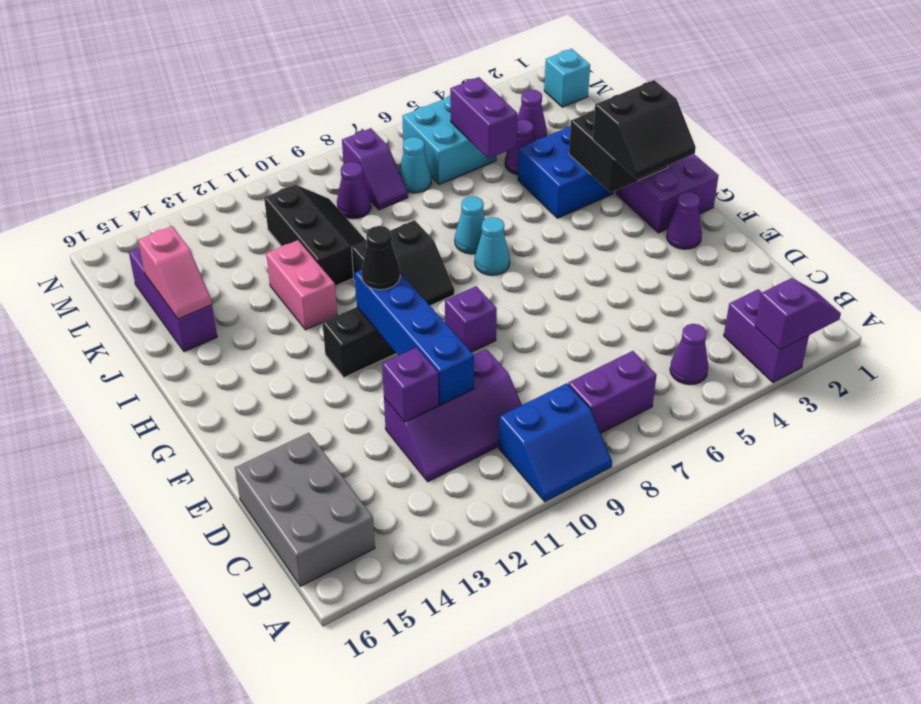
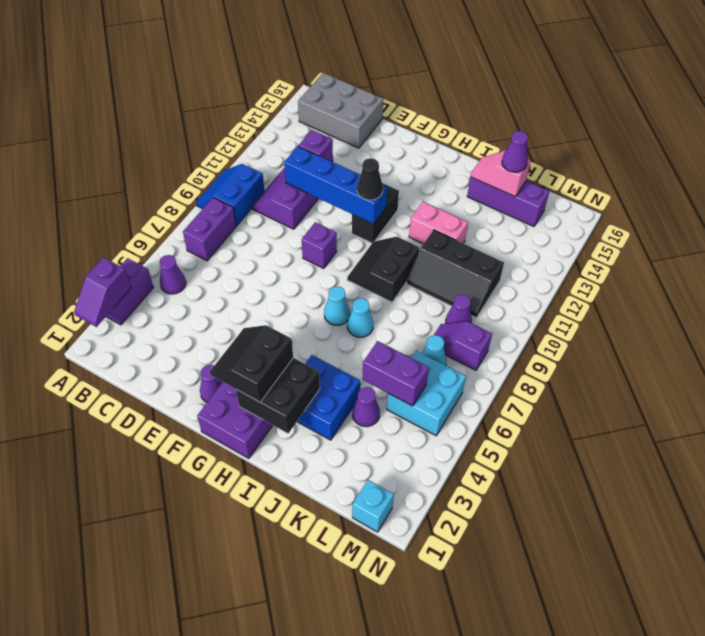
purple brick A3:B3 level 1 -> purple brick A3:A4 level 1
purple cone L3 level 1 -> purple cone K15 level 3

